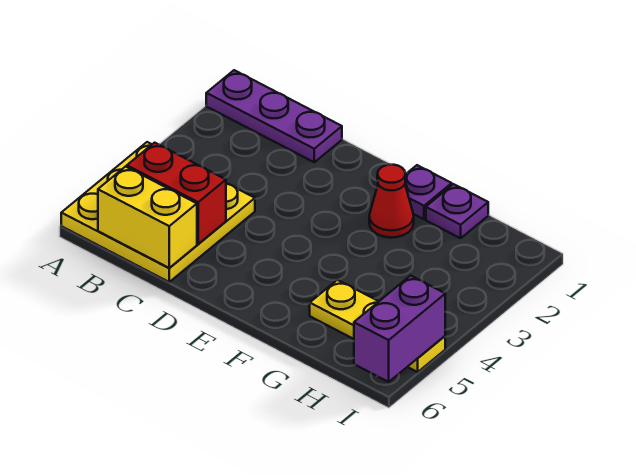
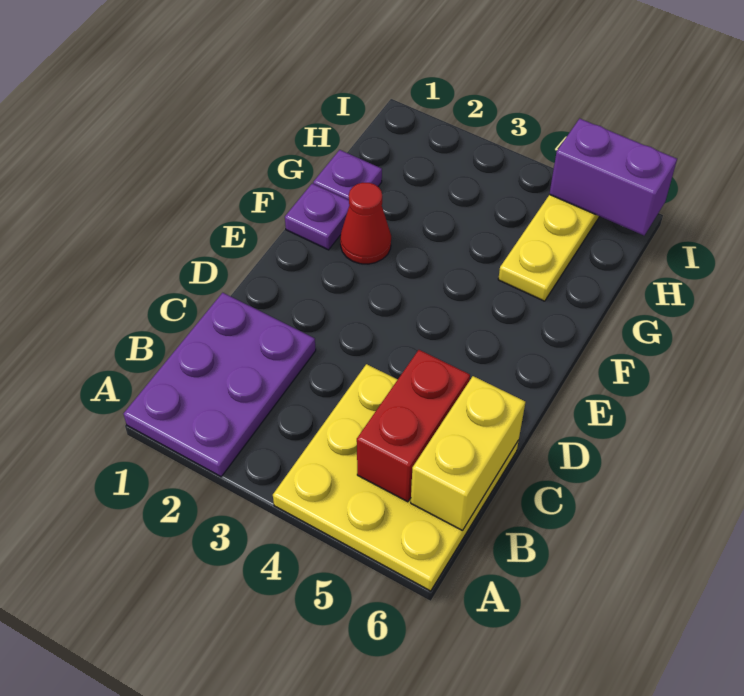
purple plate A1:C1 level 1 -> purple plate A1:C2 level 1

